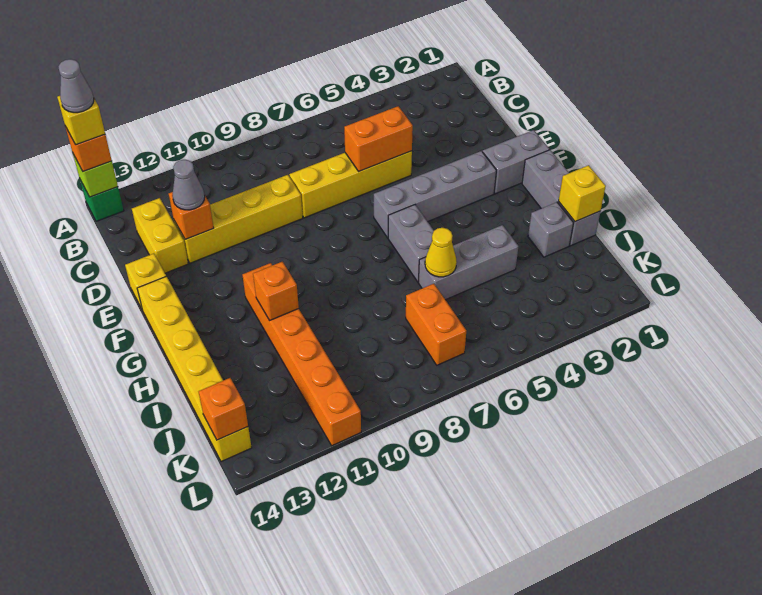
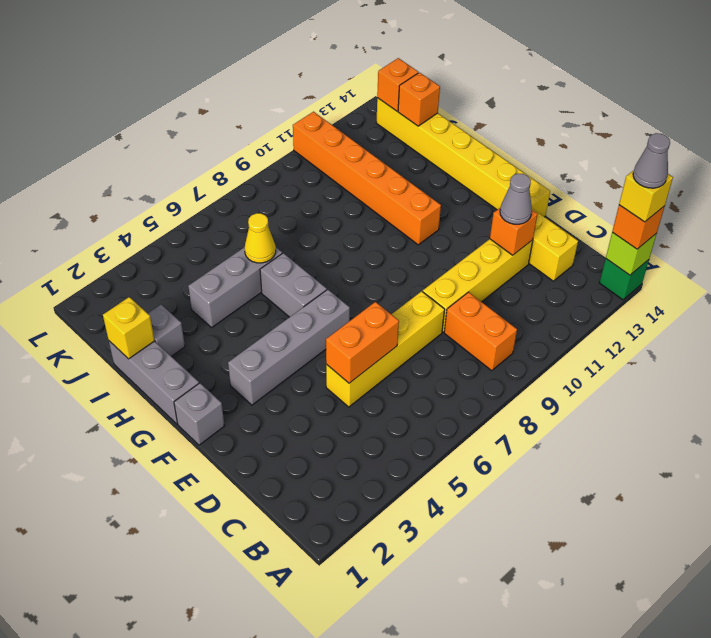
grey brick F1:F2 level 1 -> grey brick F1 level 1
orange brick H11 level 2 -> orange brick J14 level 2
orange brick J7:K7 level 1 -> orange brick B9:C9 level 1

